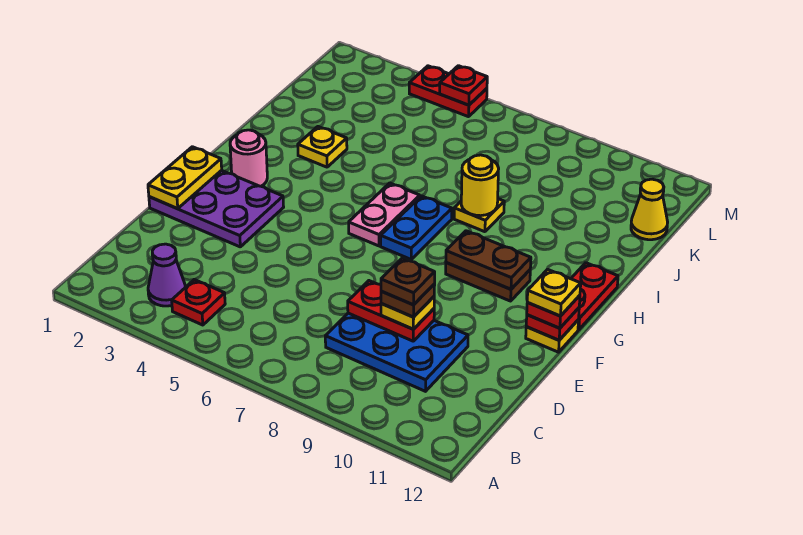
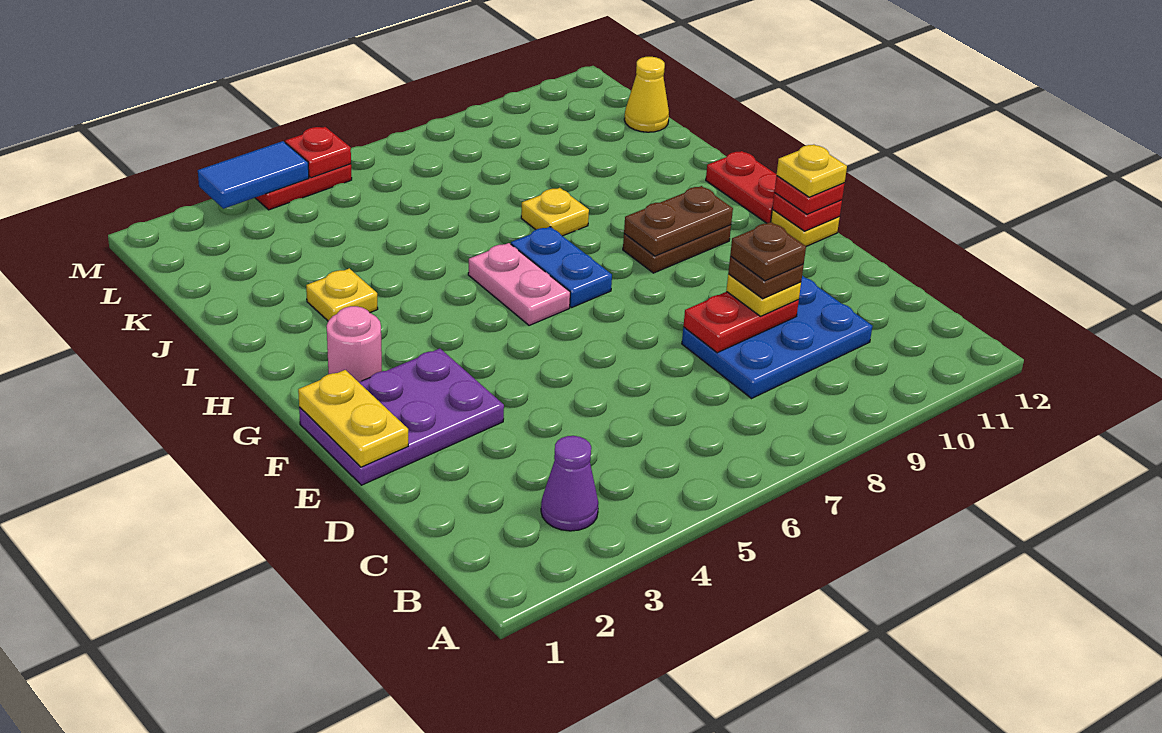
red plate B4 level 1 -> none
yellow round brick I8 level 2 -> none
none -> blue tile M3:M4 level 2

